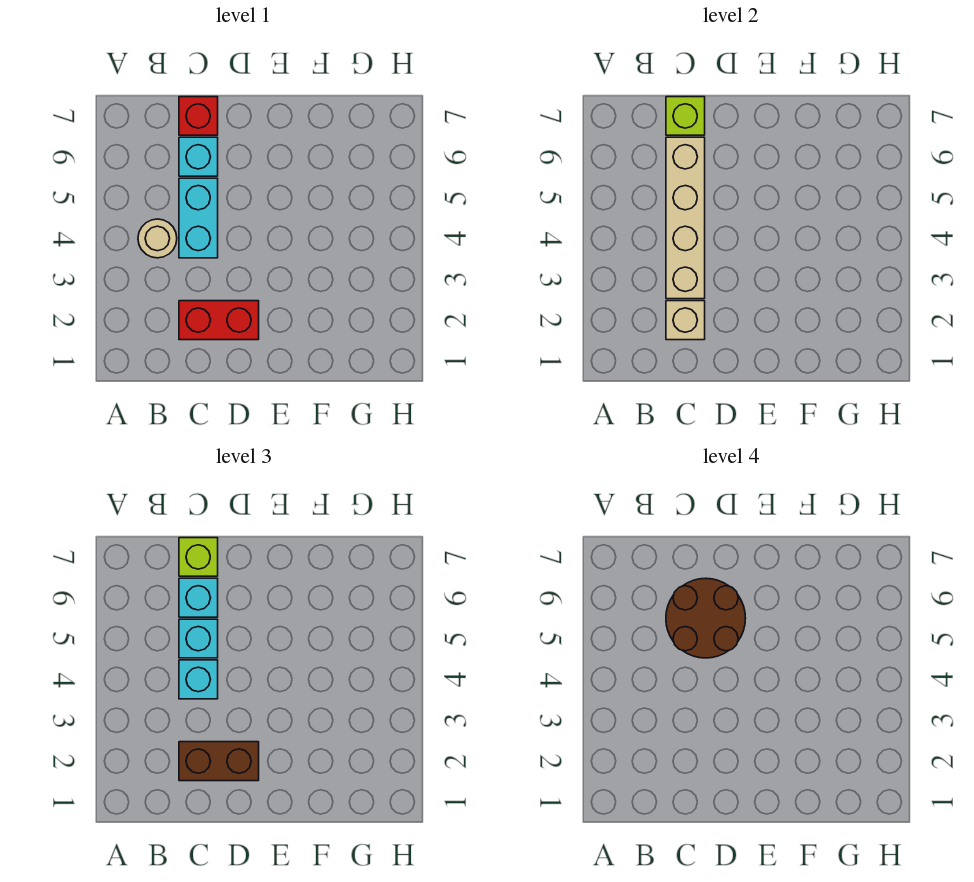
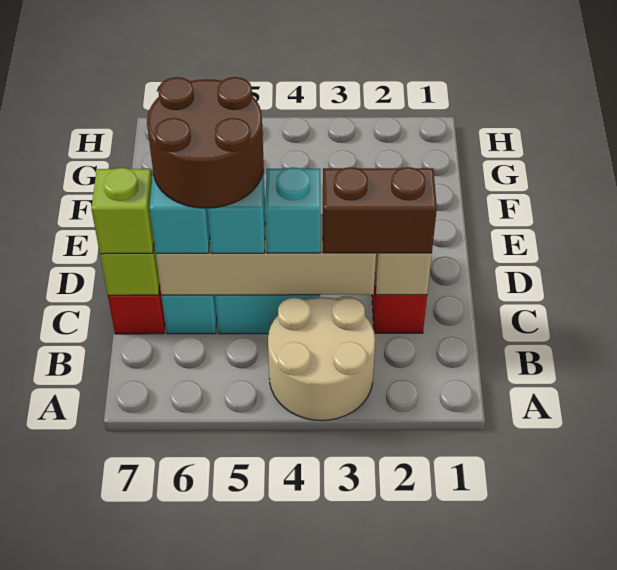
tan round brick B4 level 1 -> tan round brick A3:B4 level 1
brown brick C2:D2 level 3 -> brown brick C2:C3 level 3

